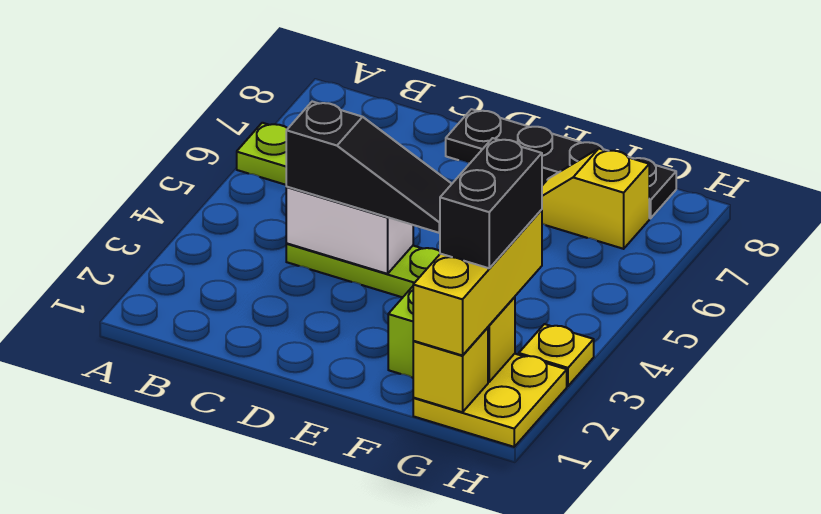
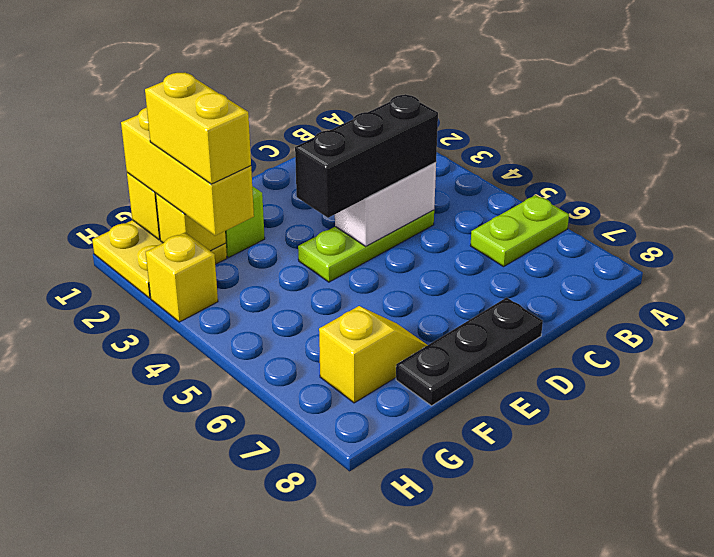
black slope C4:E4 level 3 top C -> black brick C4:E4 level 3
black plate D8:G8 level 1 -> black plate D8:F8 level 1
black brick G2:G3 level 4 -> yellow brick G2:G3 level 4
yellow plate H3 level 1 -> yellow brick H3 level 1

